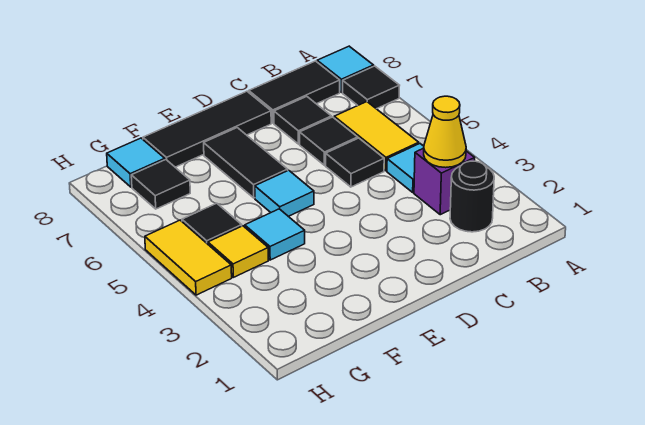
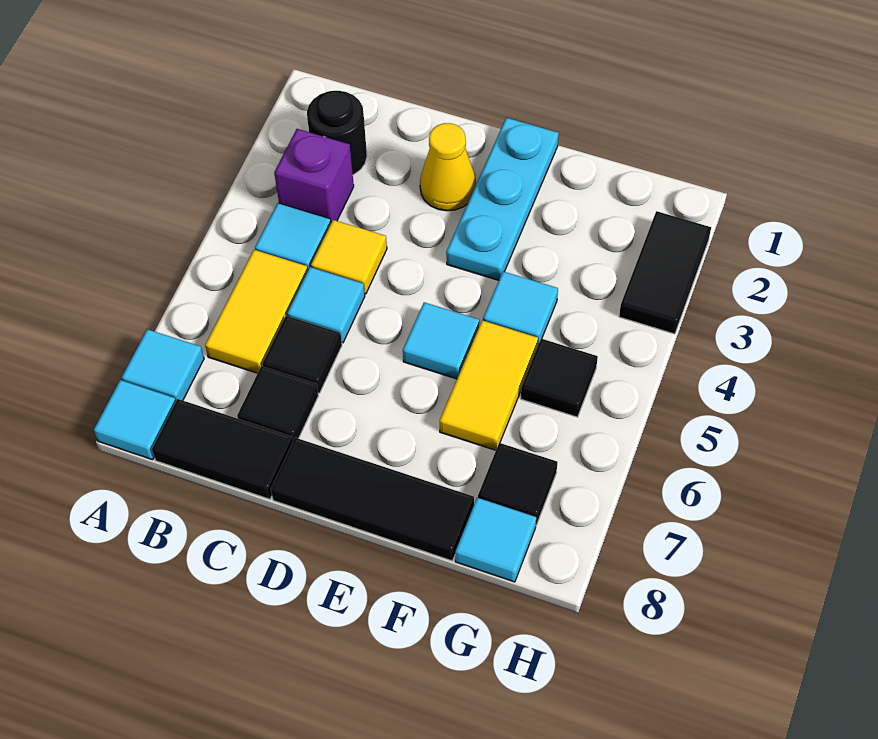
black tile A7 level 1 -> cyan tile A7 level 1
yellow cone B3 level 2 -> yellow cone D2 level 1
black tile C5 level 1 -> cyan tile C5 level 1
none -> cyan plate E1:E3 level 1
black tile E6:E7 level 1 -> black tile H2:H3 level 1
yellow tile G4 level 1 -> yellow tile C4 level 1
yellow tile H4:H5 level 1 -> yellow tile F5:F6 level 1

